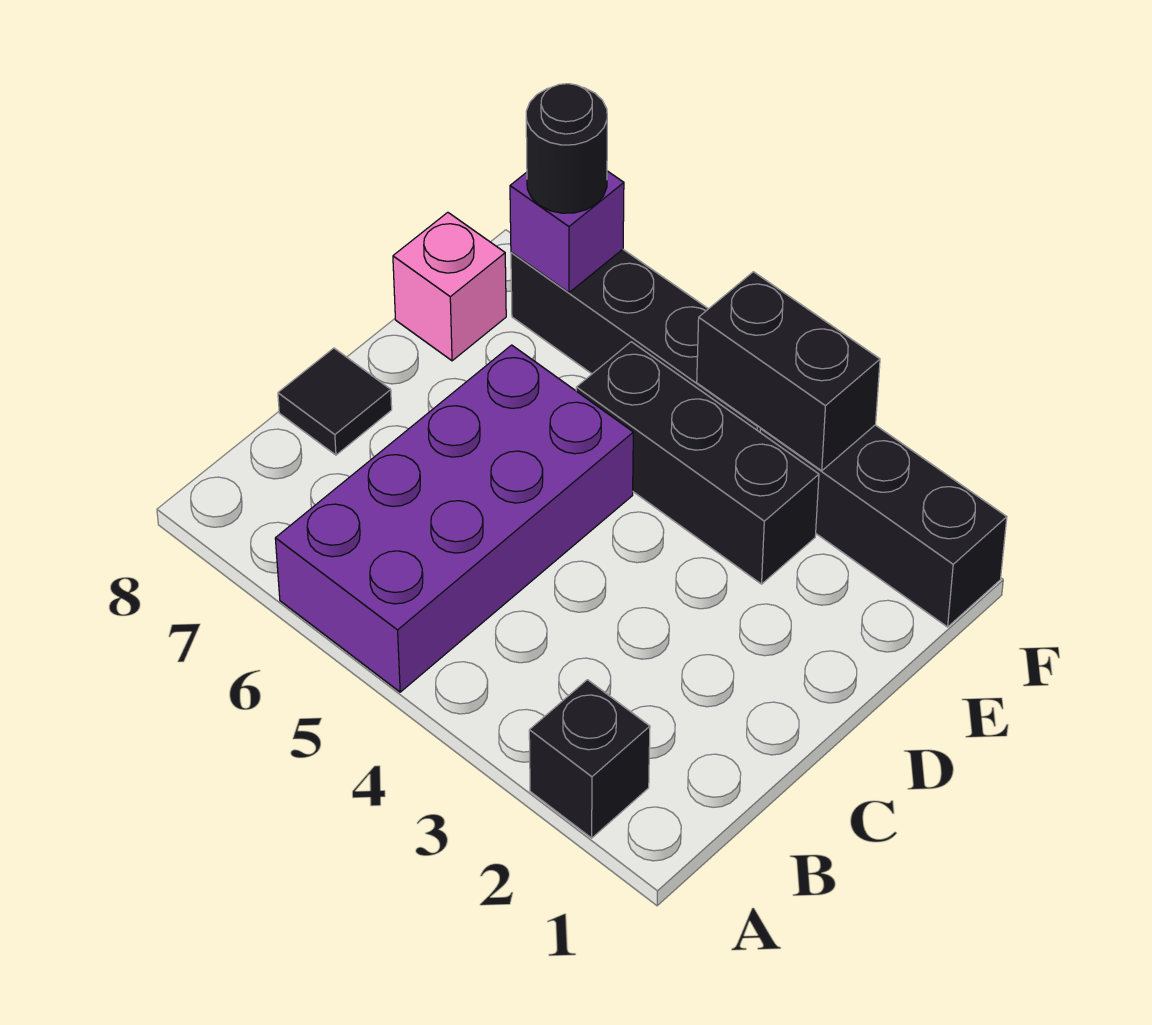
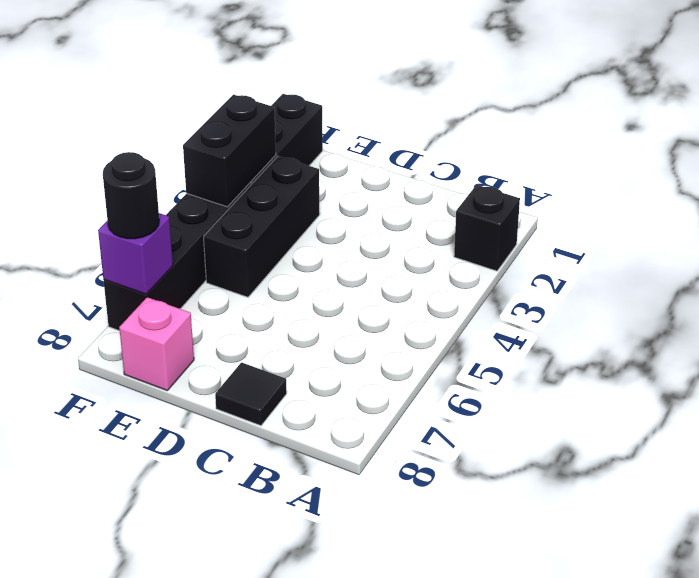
purple brick A5:D6 level 1 -> none

